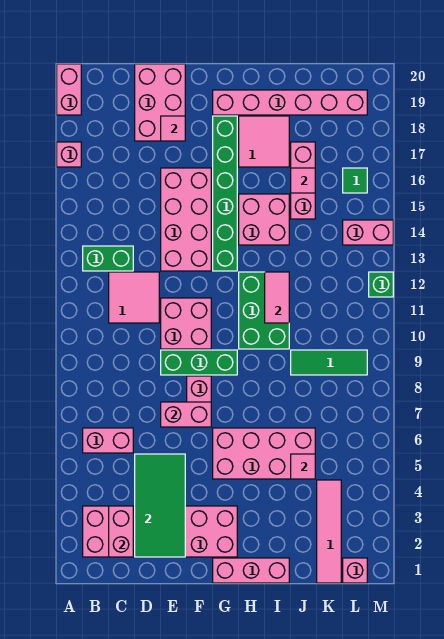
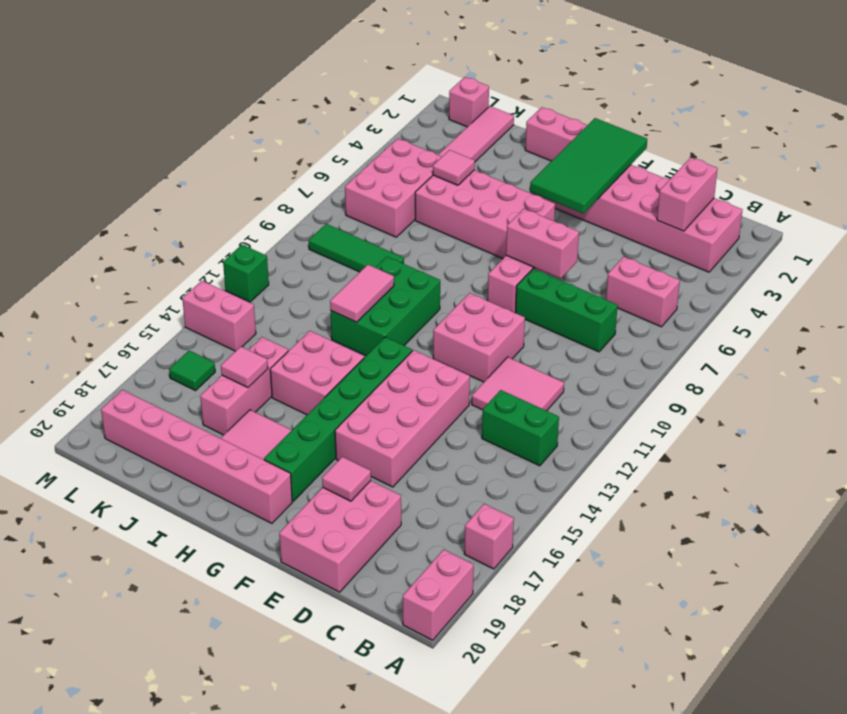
green tile D2:E5 level 2 -> green tile F1:G4 level 2
green brick E9:G9 level 1 -> green brick C8:E8 level 1
none -> pink brick K5:L7 level 1

